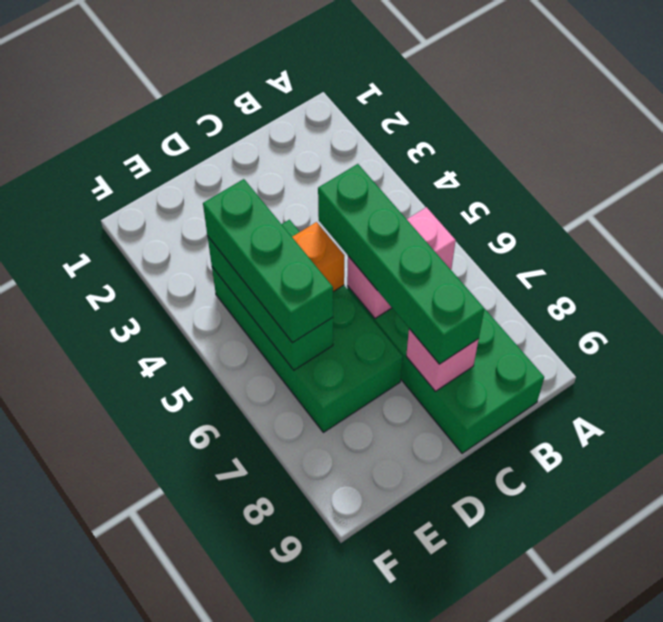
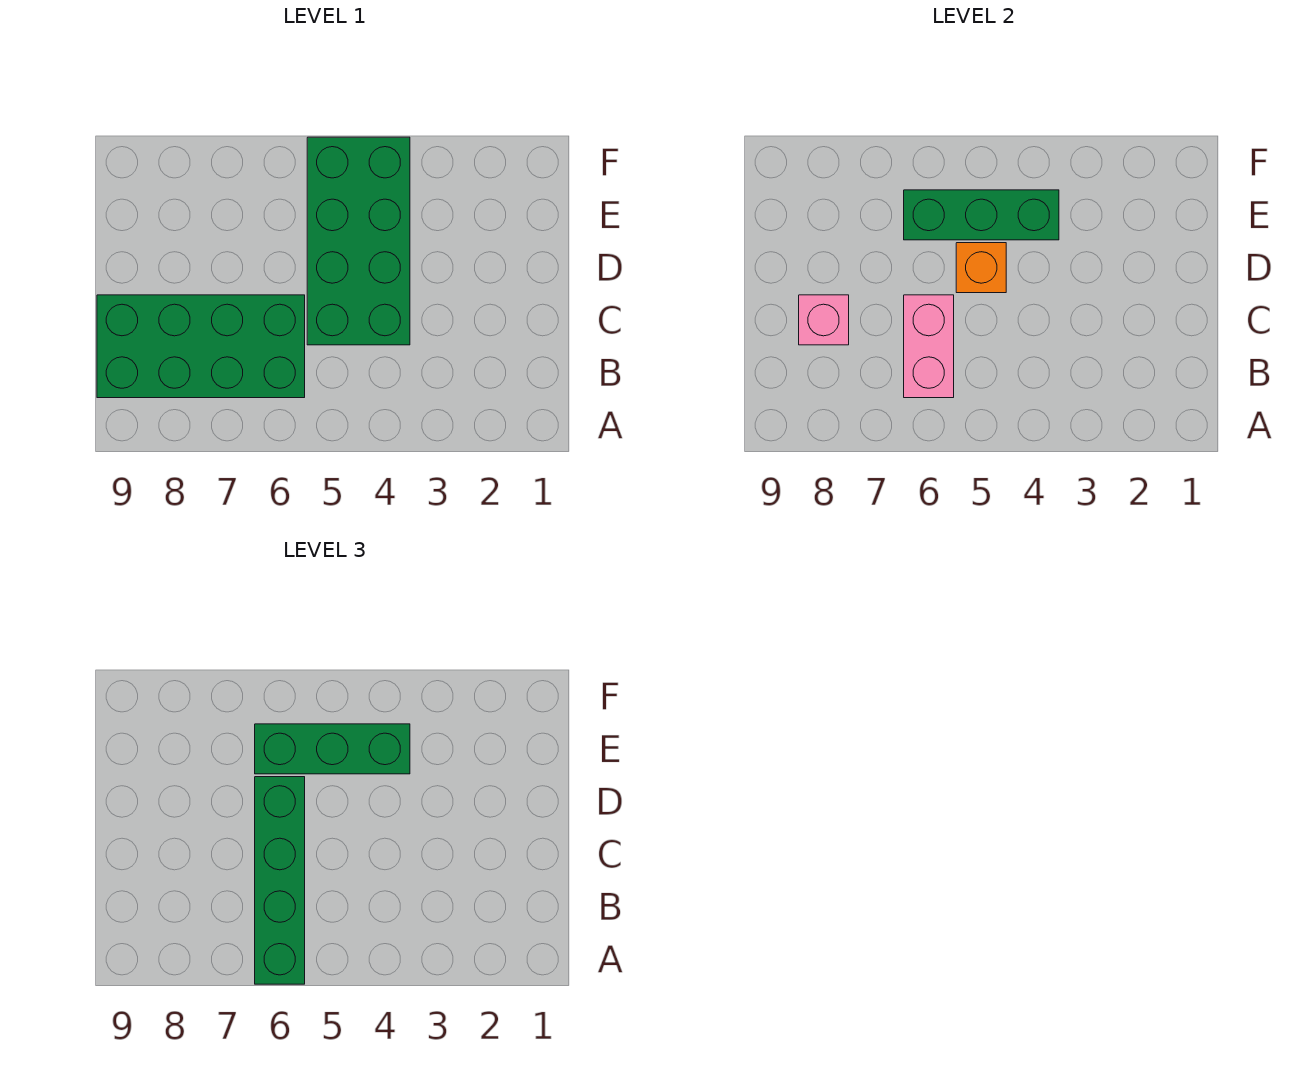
green brick C5:C8 level 3 -> green brick A6:D6 level 3
green brick D4:E7 level 1 -> green brick C4:F5 level 1

